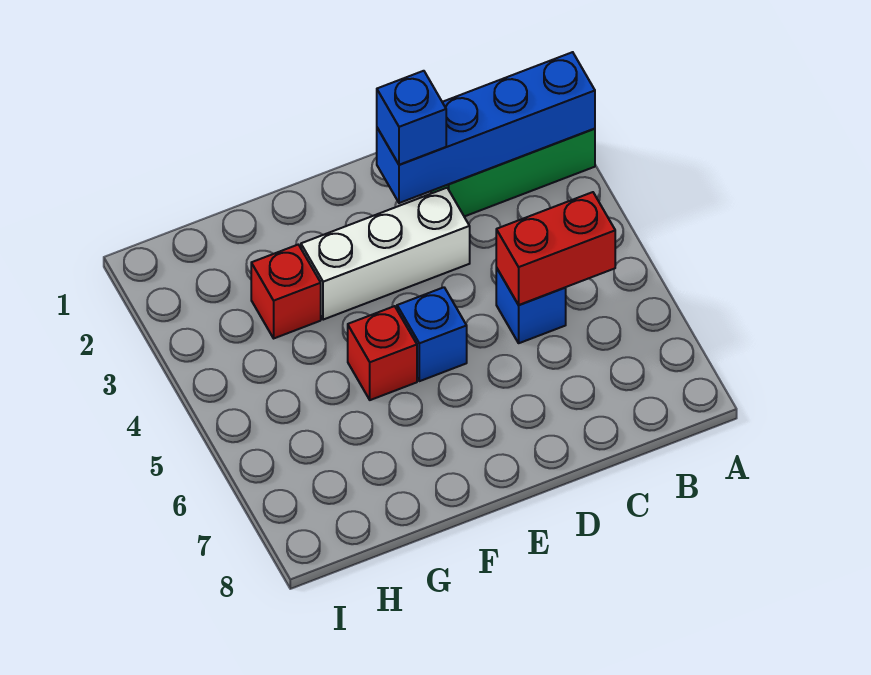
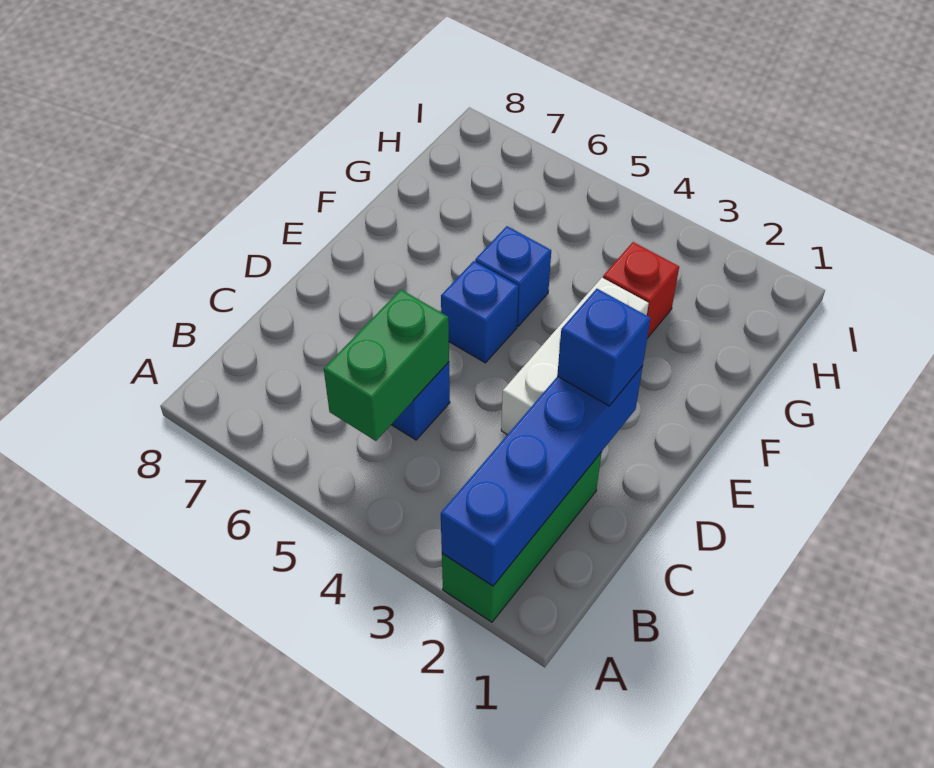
red brick B5:C5 level 2 -> green brick B5:C5 level 2
red brick F5 level 1 -> blue brick F5 level 1

